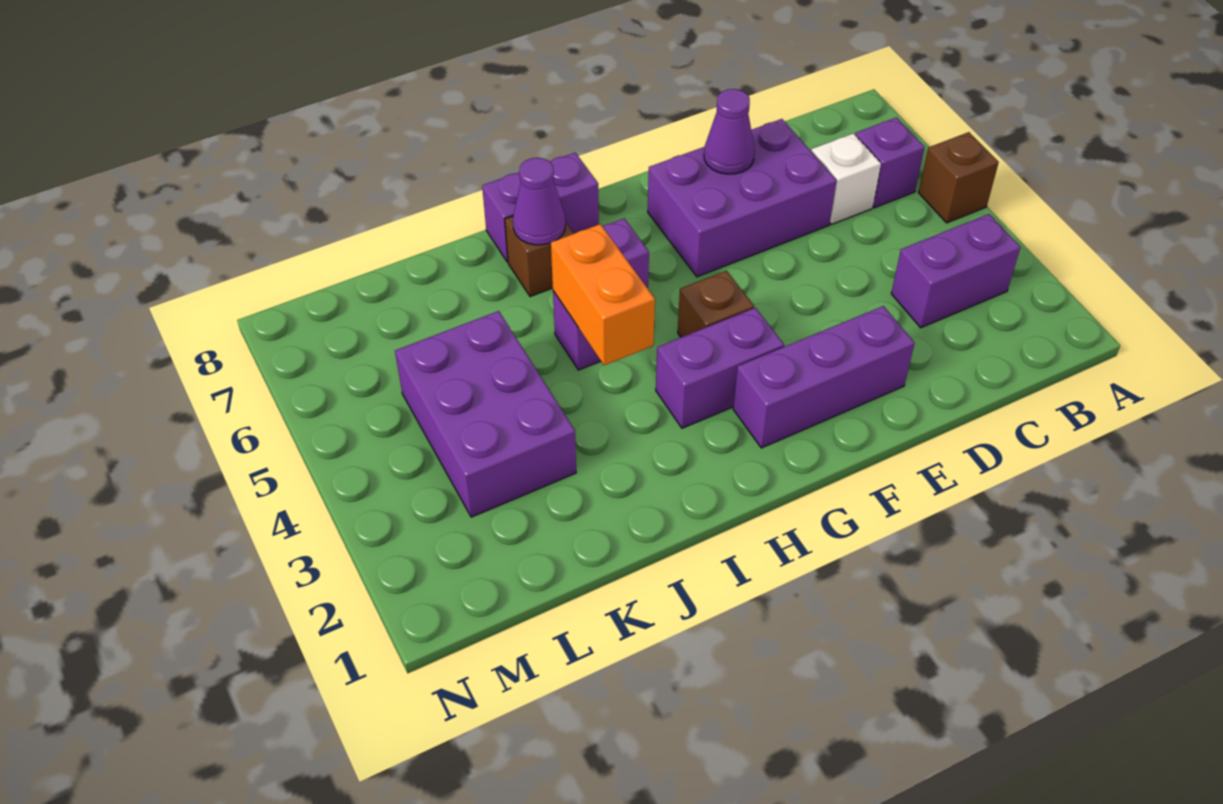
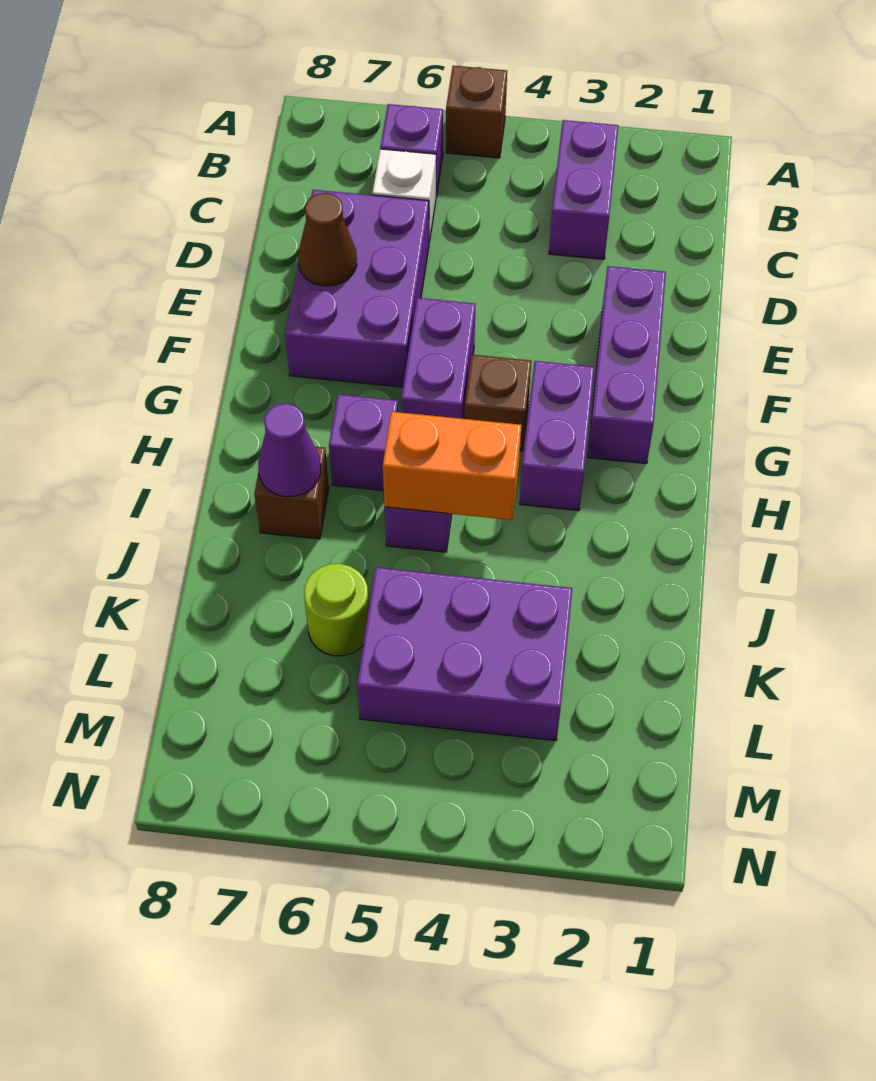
purple cone E7 level 2 -> brown cone E7 level 2
purple brick H8:I8 level 1 -> purple brick F5:G5 level 1
none -> lime round brick K6 level 1

